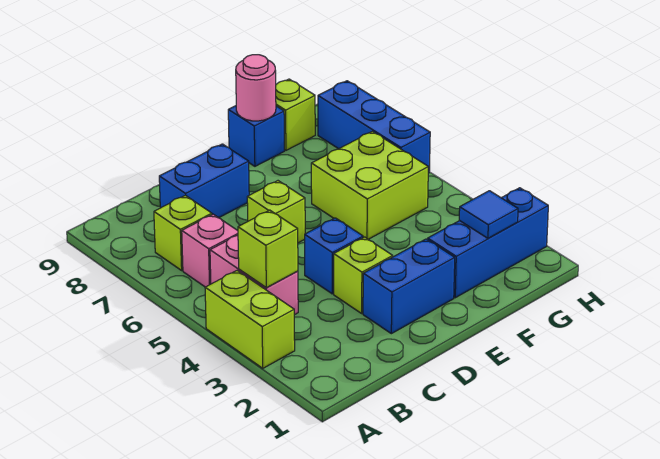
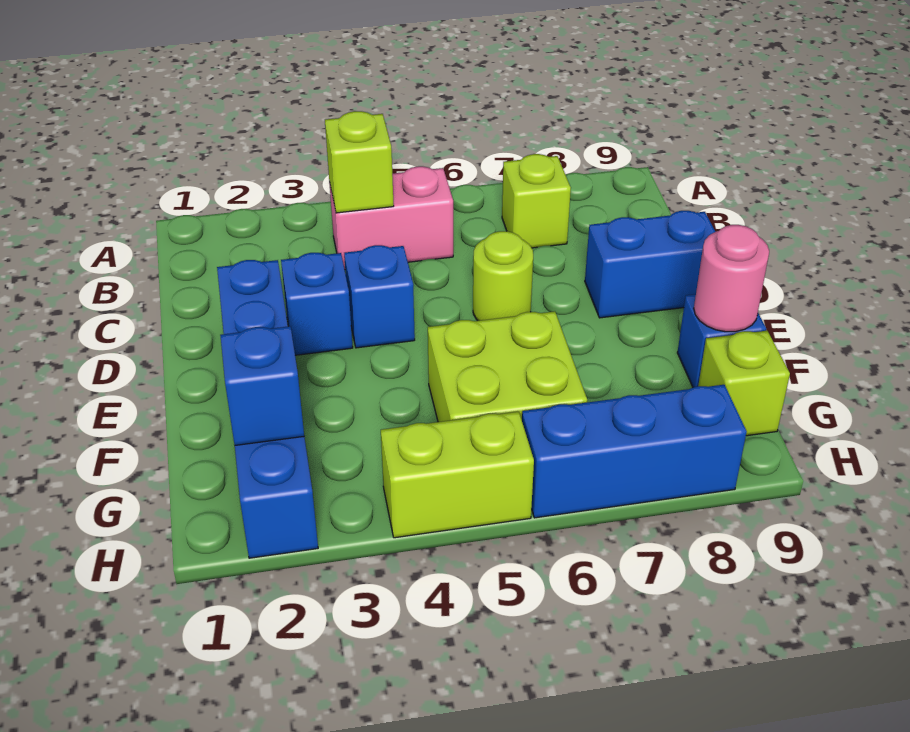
lime brick A3:A4 level 1 -> lime brick H4:H5 level 1
pink brick B6 level 1 -> none
blue brick C8:D8 level 1 -> blue brick D8:D9 level 1
lime brick D3 level 1 -> blue brick D3 level 1
lime brick D6 level 1 -> lime round brick D6 level 1
blue tile G2 level 2 -> blue brick G2 level 2

